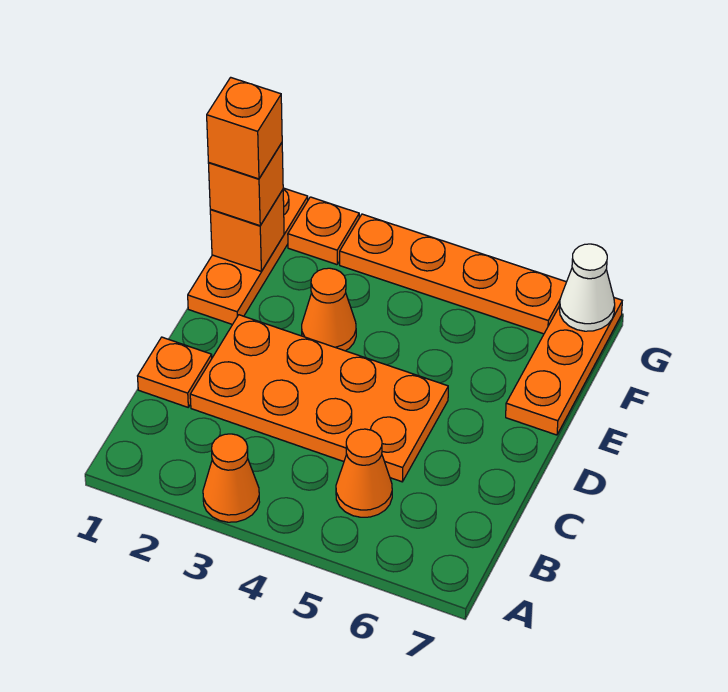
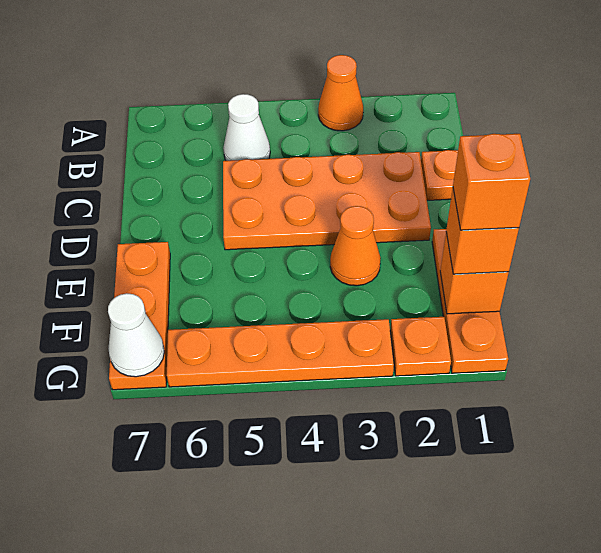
orange cone B5 level 1 -> white cone B5 level 1

